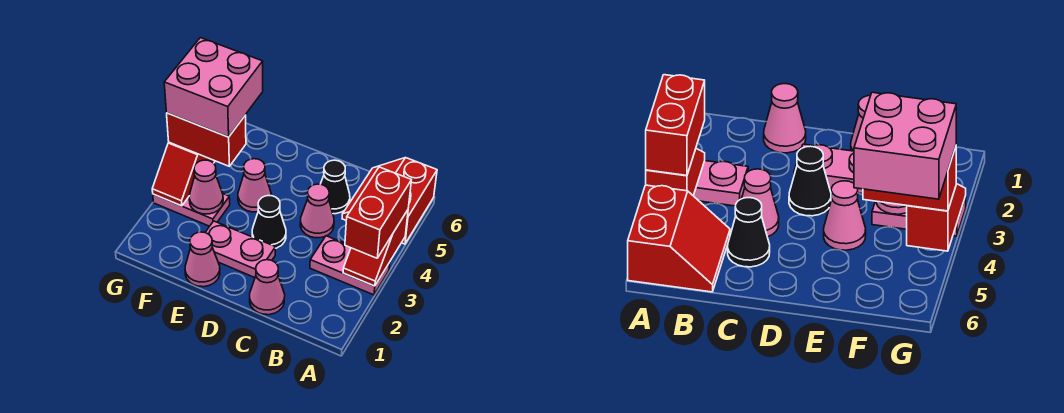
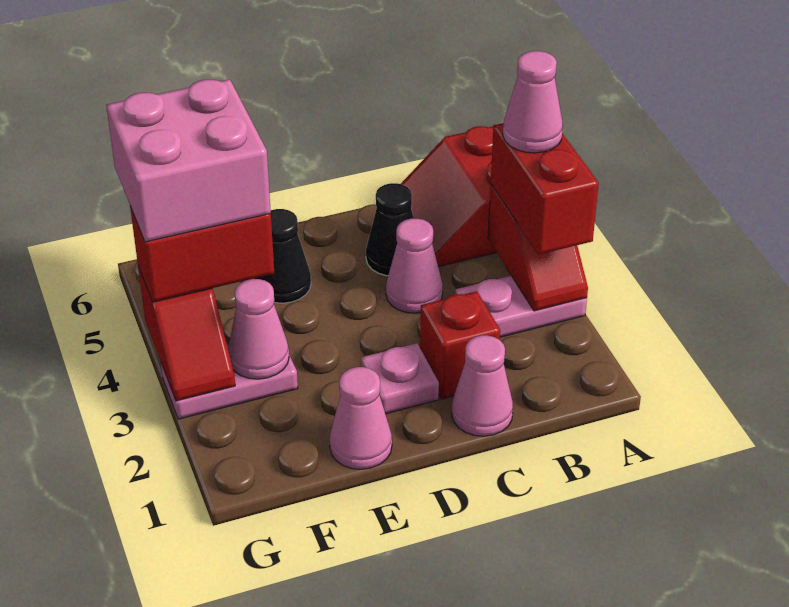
none -> red brick C2 level 1
pink plate D2:E2 level 1 -> pink plate D2 level 1
black cone D3 level 1 -> black cone E5 level 1
pink cone E4 level 1 -> pink cone A4 level 4

